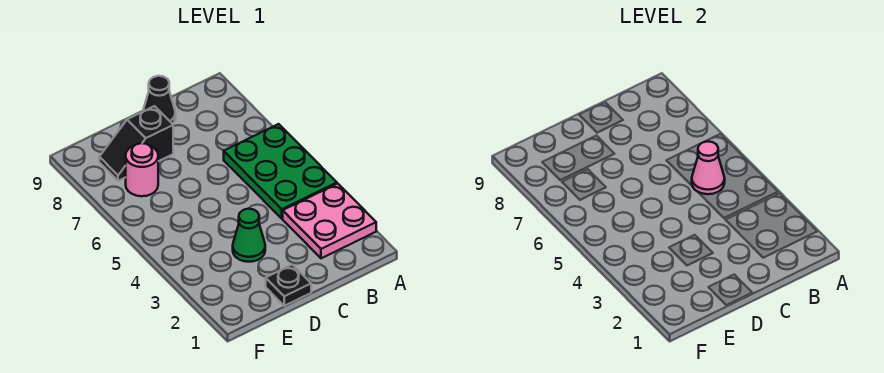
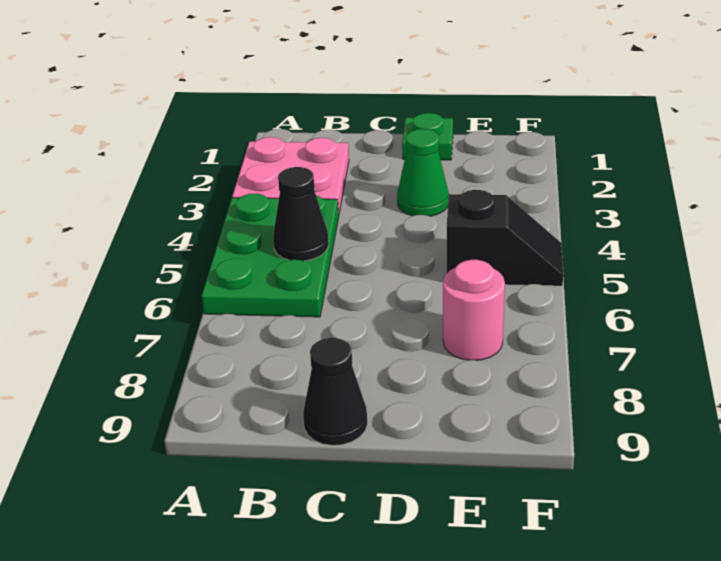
pink cone B5 level 2 -> black cone B5 level 2
black plate D1 level 1 -> green plate D1 level 1
black slope D8:E8 level 1 top D -> black slope E5:F5 level 1 top E

